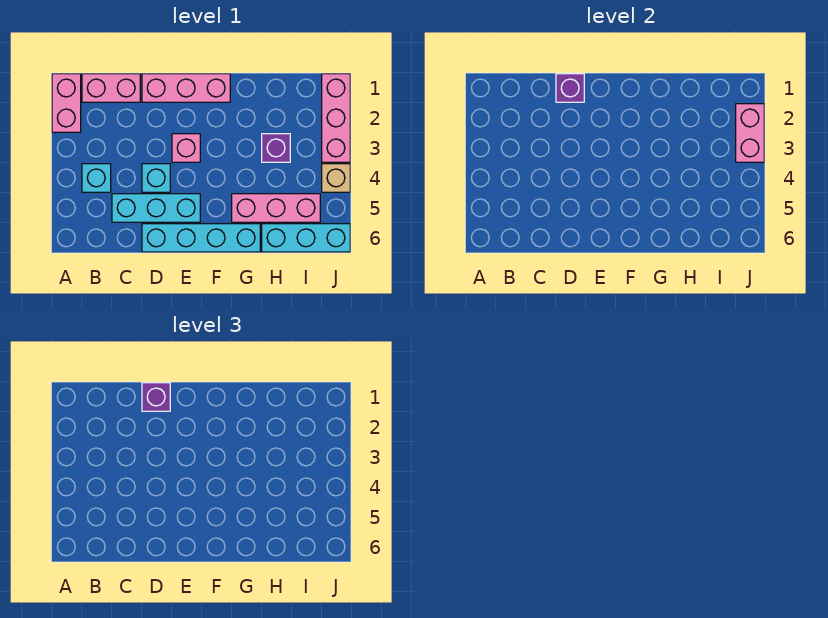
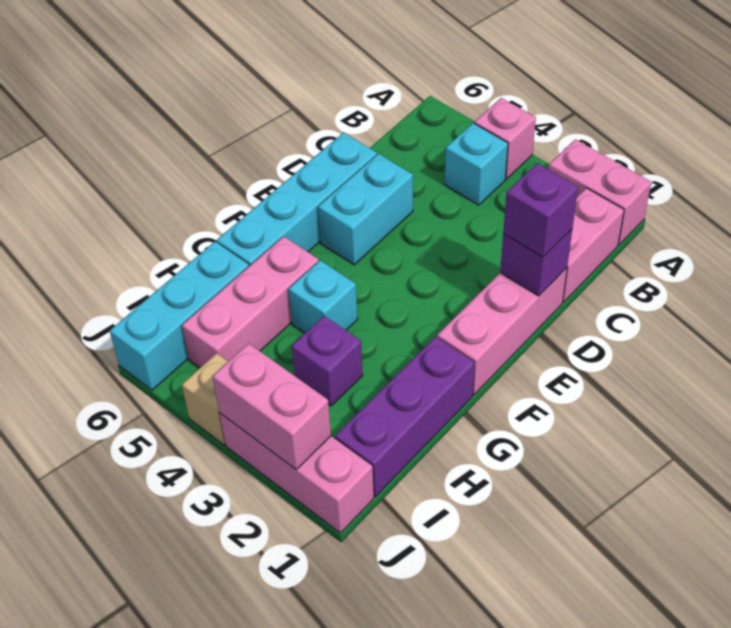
cyan brick C5:E5 level 1 -> cyan brick D5:E5 level 1
cyan brick D4 level 1 -> cyan brick G4 level 1
pink brick E3 level 1 -> pink brick A4 level 1
none -> purple brick G1:I1 level 1

